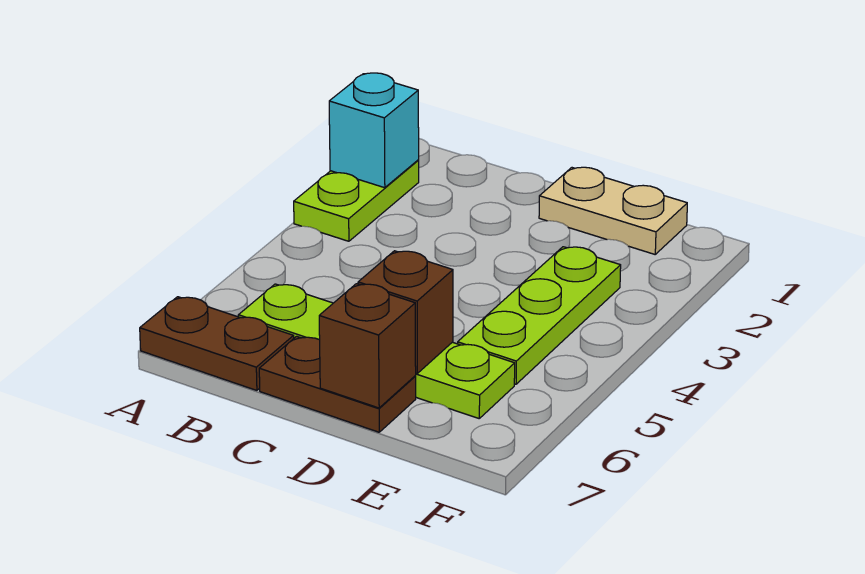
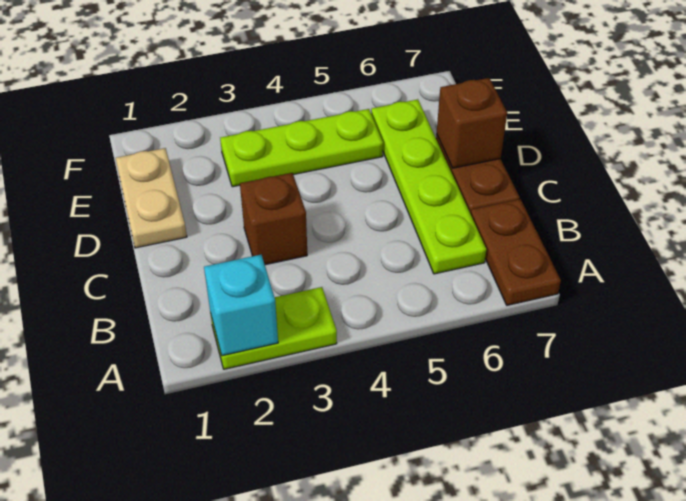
brown brick D6 level 2 -> brown brick C3 level 1

